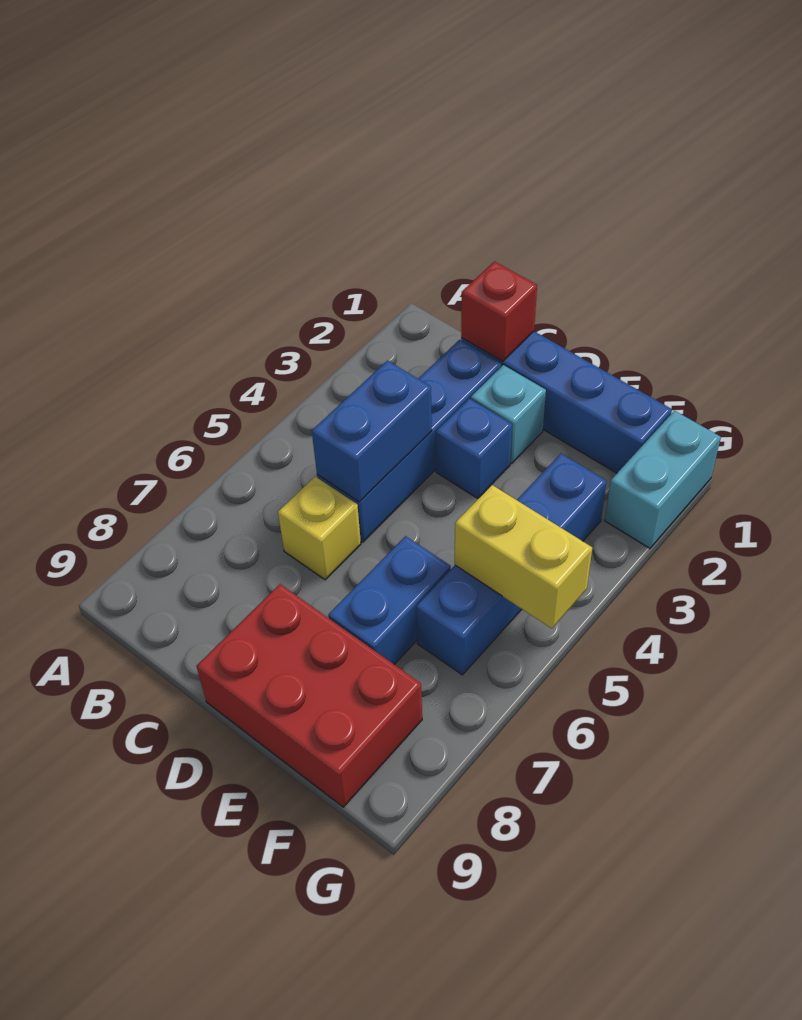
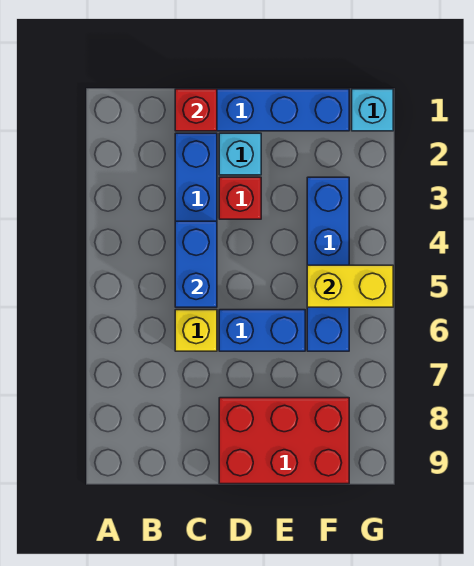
blue brick D3 level 1 -> red brick D3 level 1
blue brick E6:E7 level 1 -> blue brick D6:E6 level 1
cyan brick G1:G2 level 1 -> cyan brick G1 level 1

